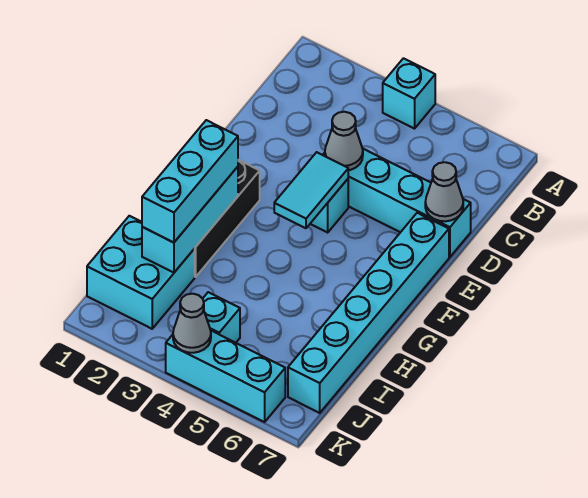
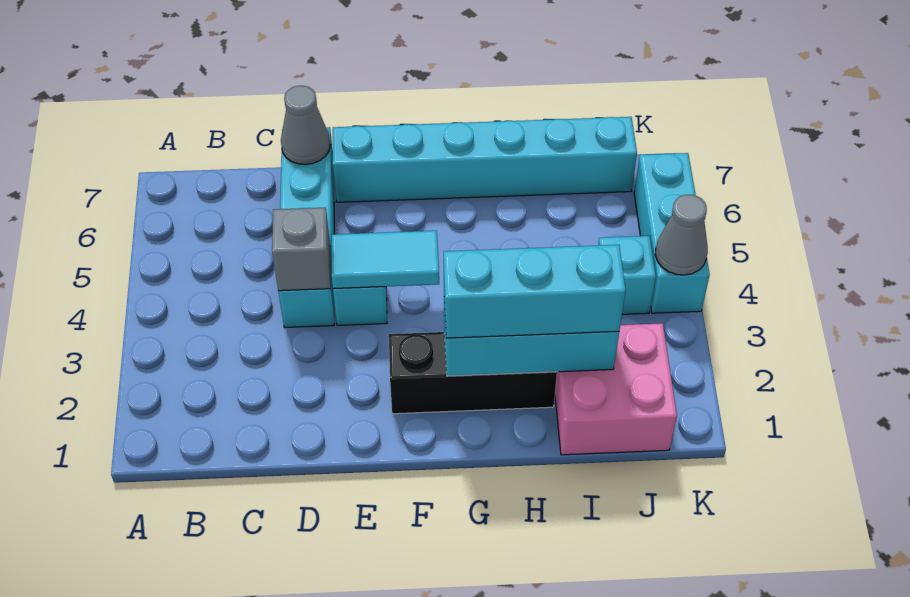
cyan brick A4 level 1 -> none
grey cone D4 level 2 -> grey brick D4 level 2
cyan brick I1:J2 level 1 -> pink brick I1:J2 level 1

